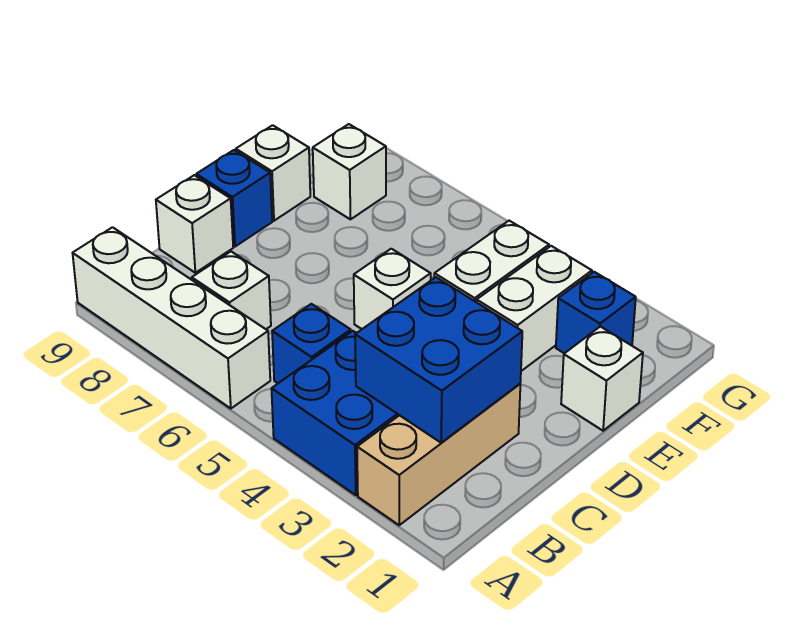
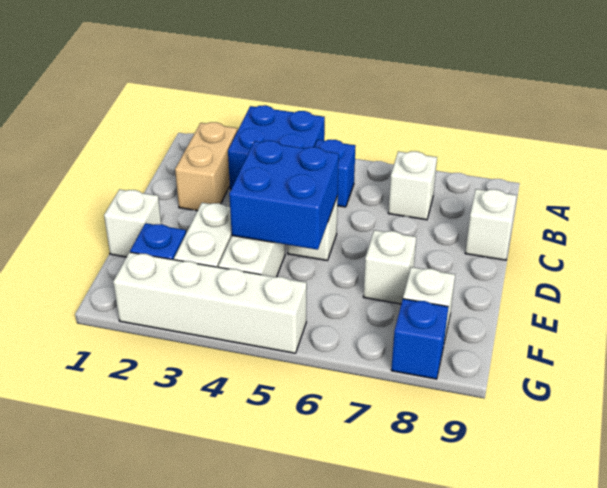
tan brick A2:C2 level 1 -> tan brick B2:C2 level 1
white brick A6:A9 level 1 -> white brick G2:G5 level 1
blue brick B2:C3 level 2 -> blue brick D4:E5 level 2
blue brick D9 level 1 -> blue brick G8 level 1
white brick E9 level 1 -> white brick E7 level 1

